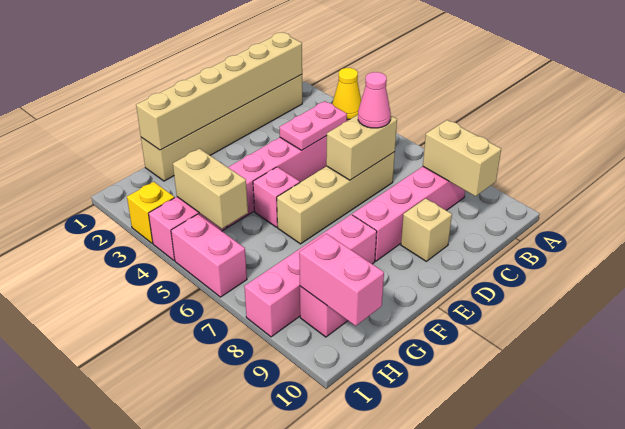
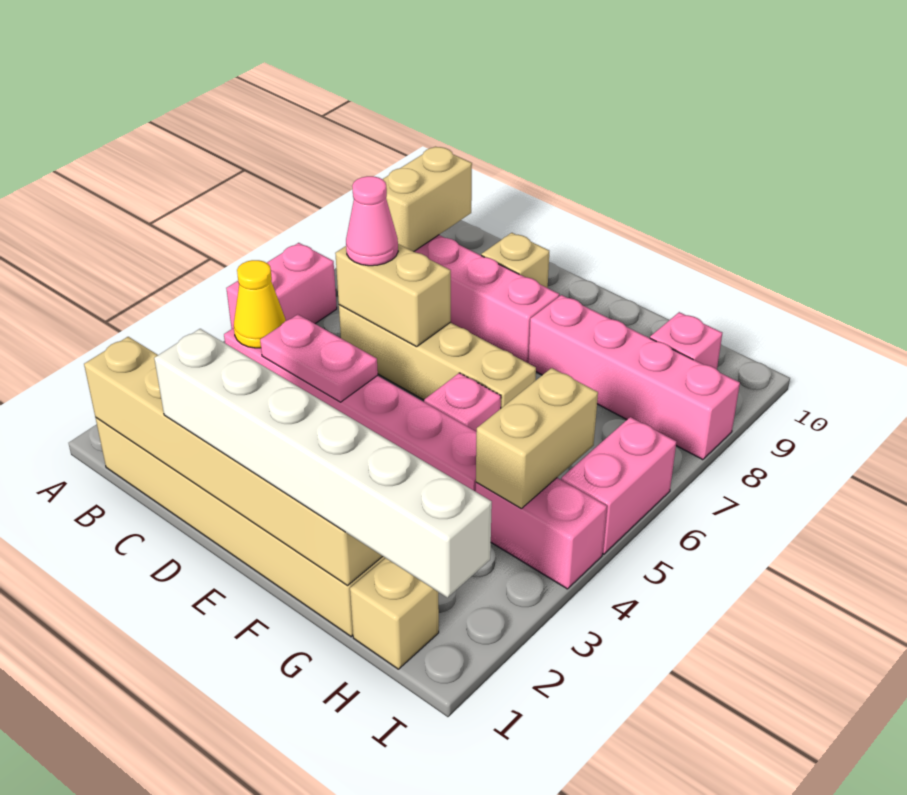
none -> white brick D1:I1 level 3
none -> tan brick H1 level 1
pink brick H9:H10 level 2 -> pink brick A5:A6 level 1
yellow brick I3 level 1 -> none

